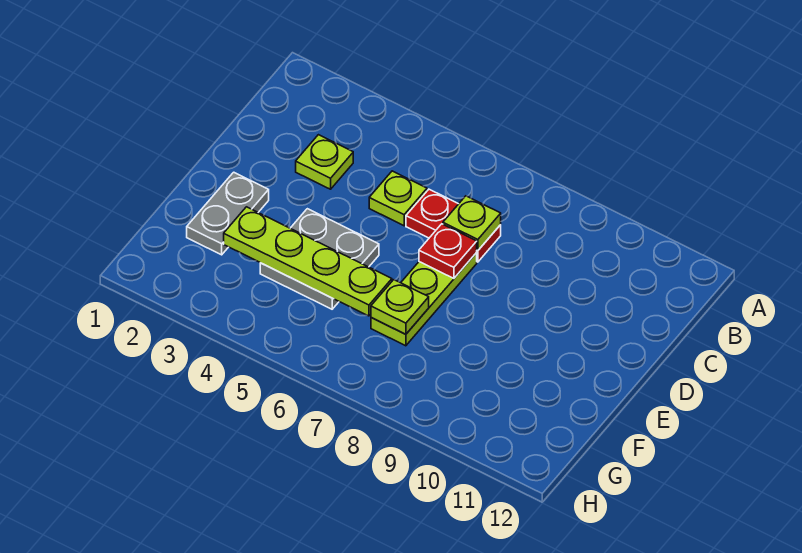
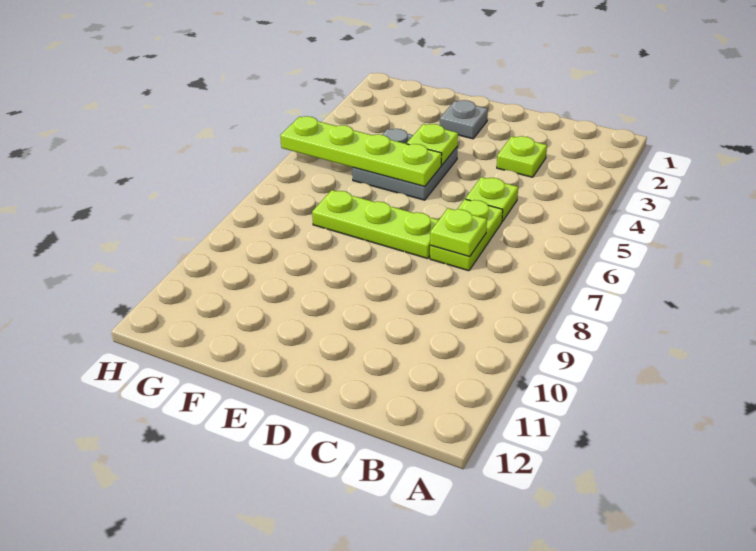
red plate C6:C7 level 1 -> lime plate C6:C7 level 1
red plate D7 level 2 -> none
grey plate E2:F2 level 1 -> grey plate E2 level 1
lime plate F3:F6 level 2 -> lime plate E5:H5 level 2
lime plate F7 level 2 -> lime plate E4 level 2

